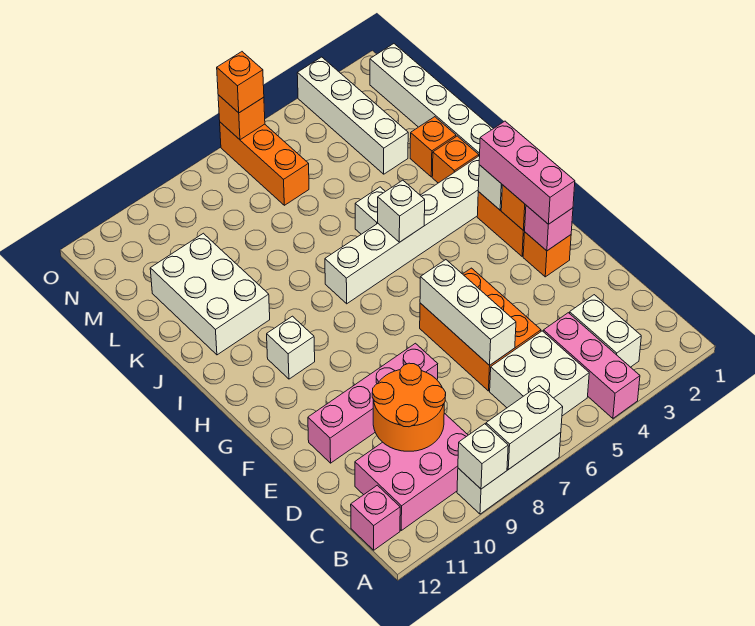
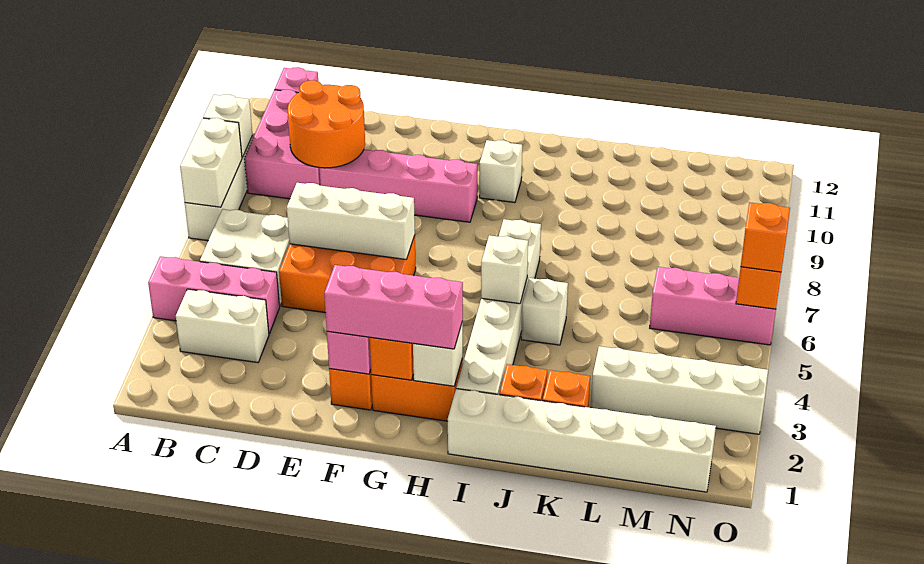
pink brick E8:E11 level 1 -> pink brick D9:G9 level 1
white brick J10:L11 level 1 -> none
orange brick M6:O6 level 1 -> pink brick M6:O6 level 1

